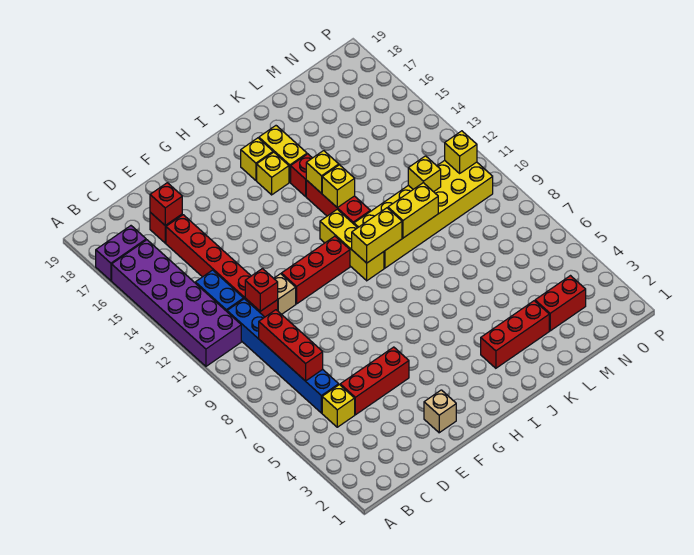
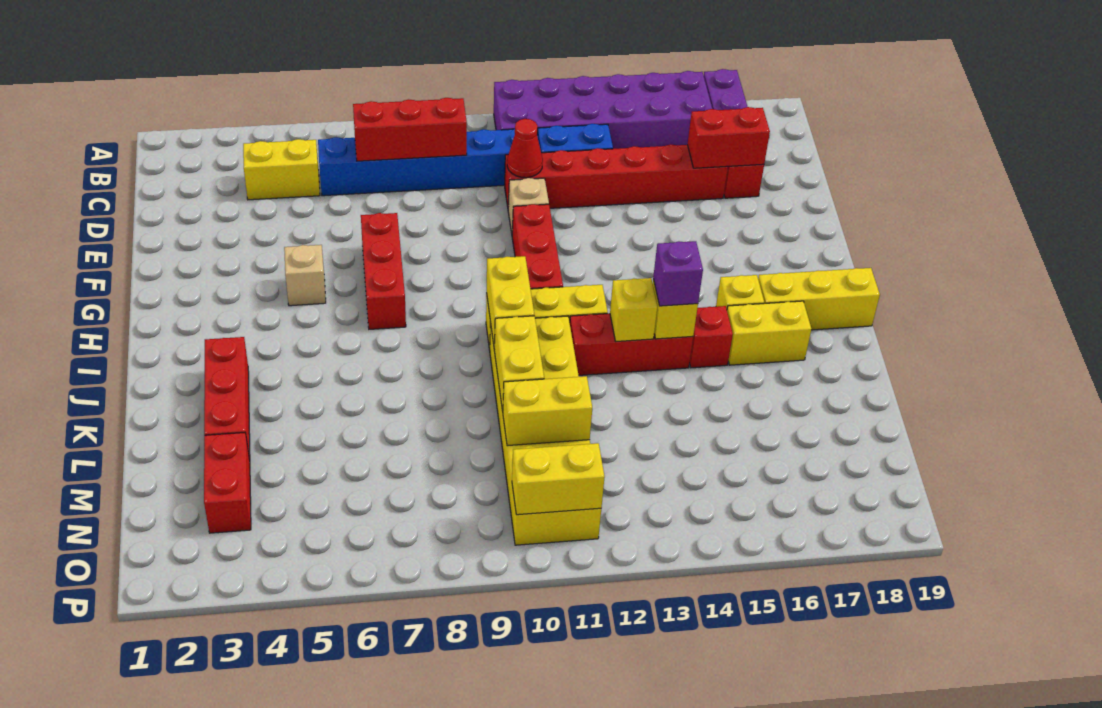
yellow brick C5 level 1 -> yellow brick C4:C5 level 1
red brick D5:F5 level 1 -> red brick F7:H7 level 1
red brick D11 level 2 -> red cone D11 level 2
red brick D17 level 2 -> red brick D16:D17 level 2
tan brick F2 level 1 -> tan brick G5 level 1
yellow brick I17 level 1 -> yellow brick I17:I19 level 1
none -> purple brick J14 level 3
yellow brick M11 level 2 -> yellow brick M10:M11 level 2
yellow brick O11 level 2 -> yellow brick O10:O11 level 2

